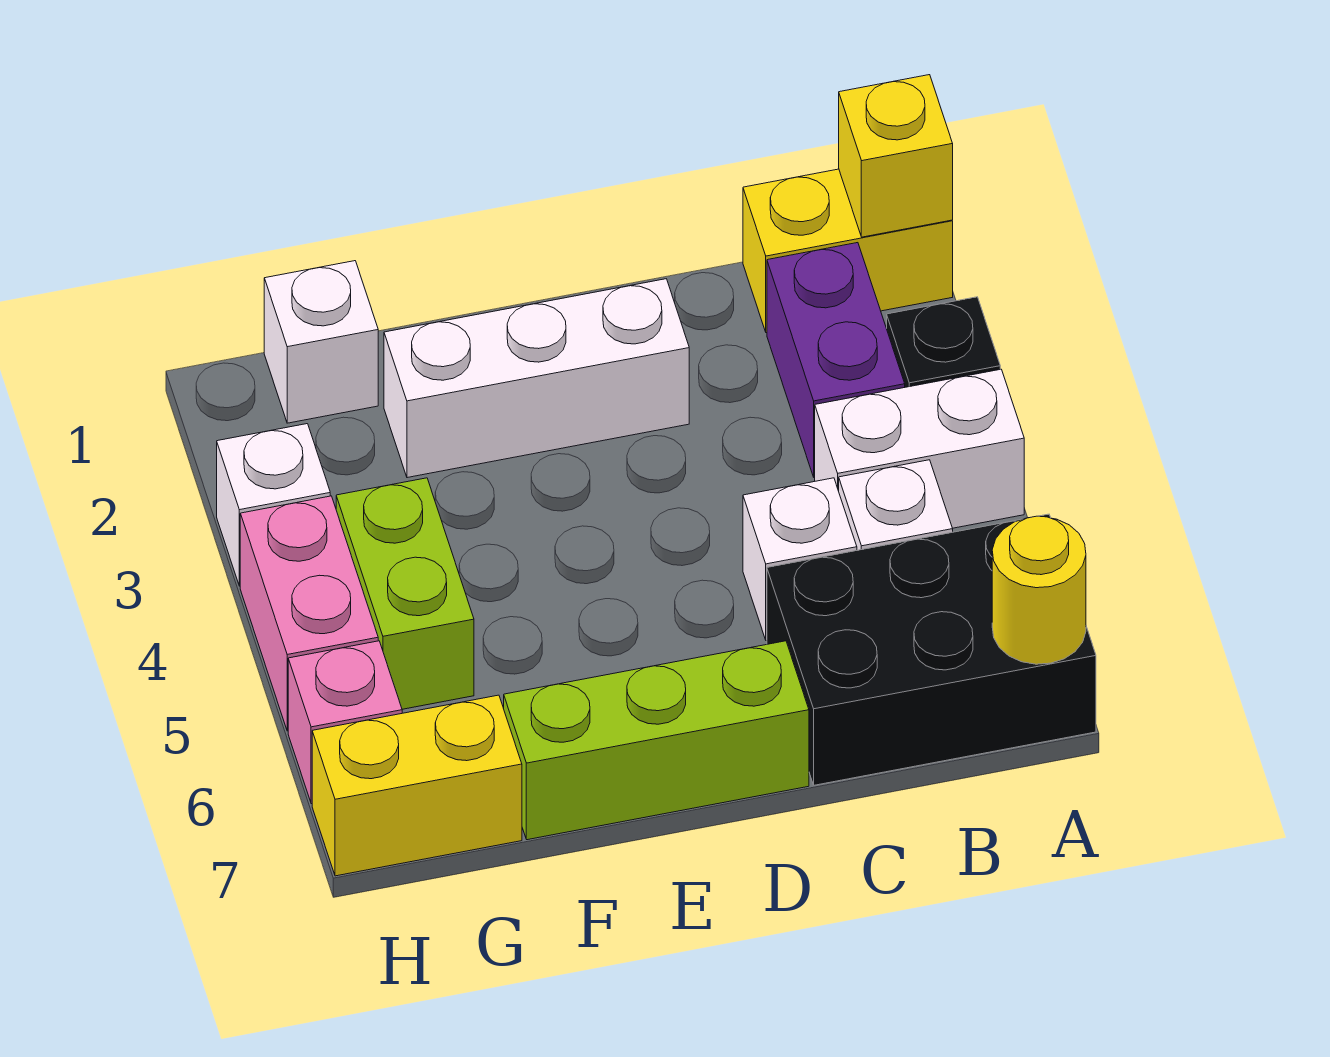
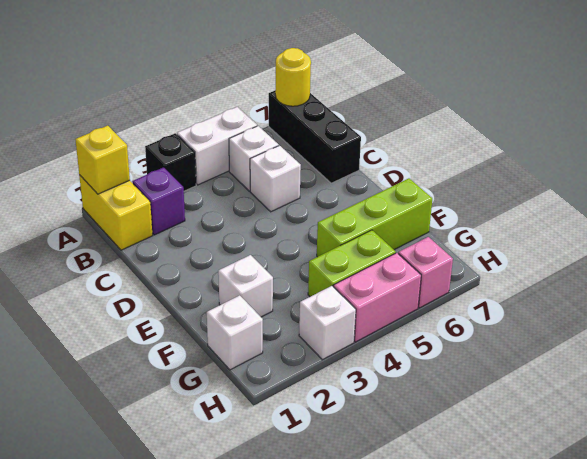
white brick A4:B4 level 1 -> white brick A4:A5 level 1
black brick A6:C7 level 1 -> black brick A7:C7 level 1
purple brick B2:B3 level 1 -> purple brick B2 level 1
white brick D2:F2 level 1 -> white brick F2 level 1
lime brick D7:F7 level 1 -> lime brick F5:F7 level 1
yellow brick G7:H7 level 1 -> none

